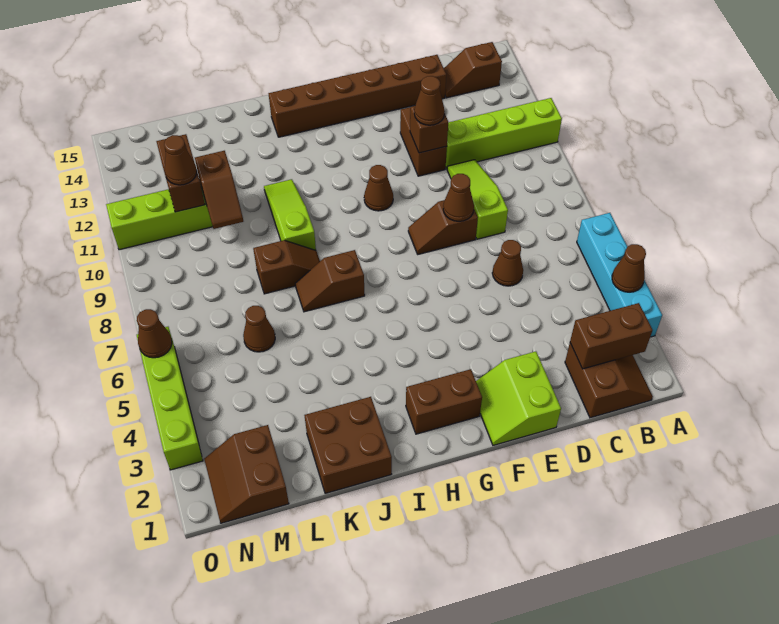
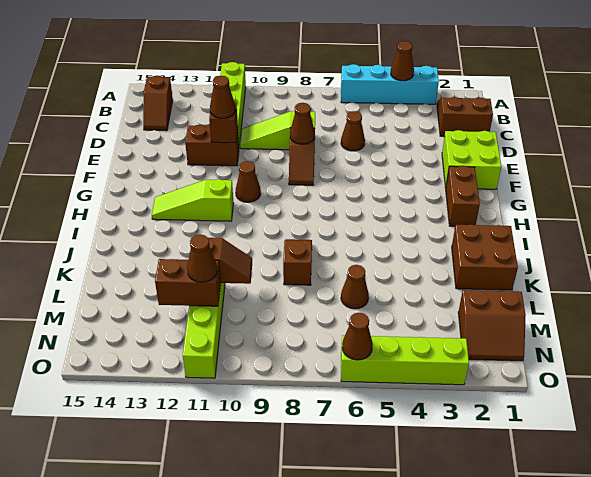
brown brick B2:C2 level 2 -> none
brown brick D14:I14 level 1 -> none
lime slope E1:F2 level 1 top E -> lime brick E1:F2 level 1
brown slope I7:J7 level 1 top I -> none
lime slope J9:J11 level 1 top 9 -> lime slope H11:H13 level 1 top 11

